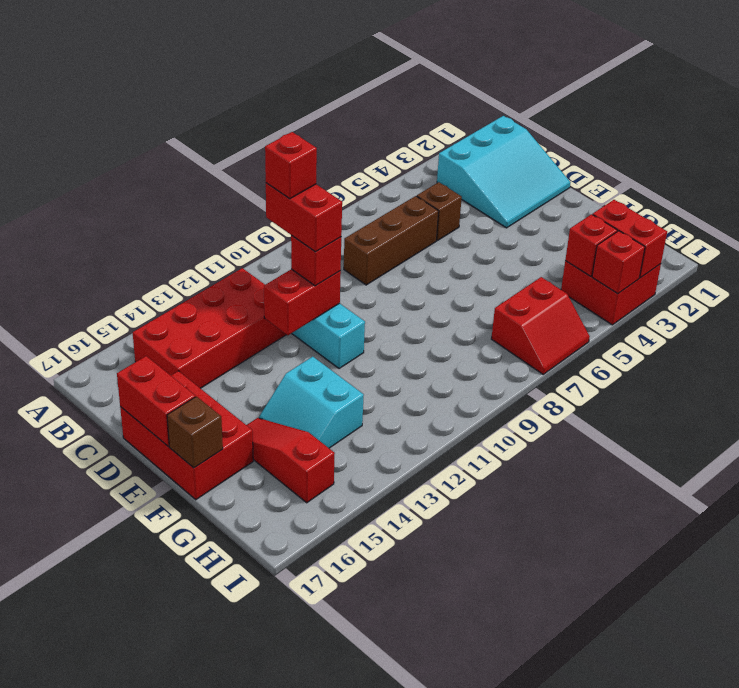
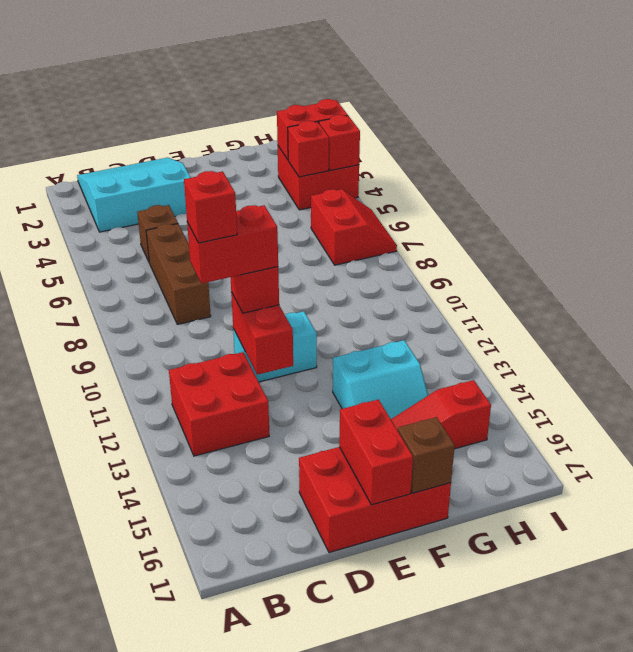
cyan slope B1:D3 level 1 top B -> cyan slope B1:D3 level 1 top 3
red brick B12:C15 level 1 -> red brick B12:C13 level 1
red brick D17:E17 level 2 -> red brick E16:E17 level 2

